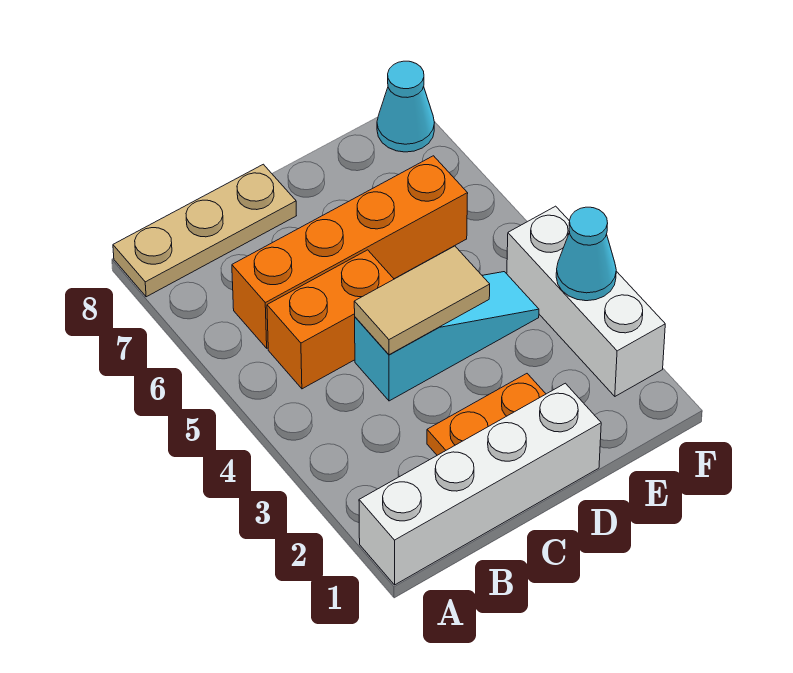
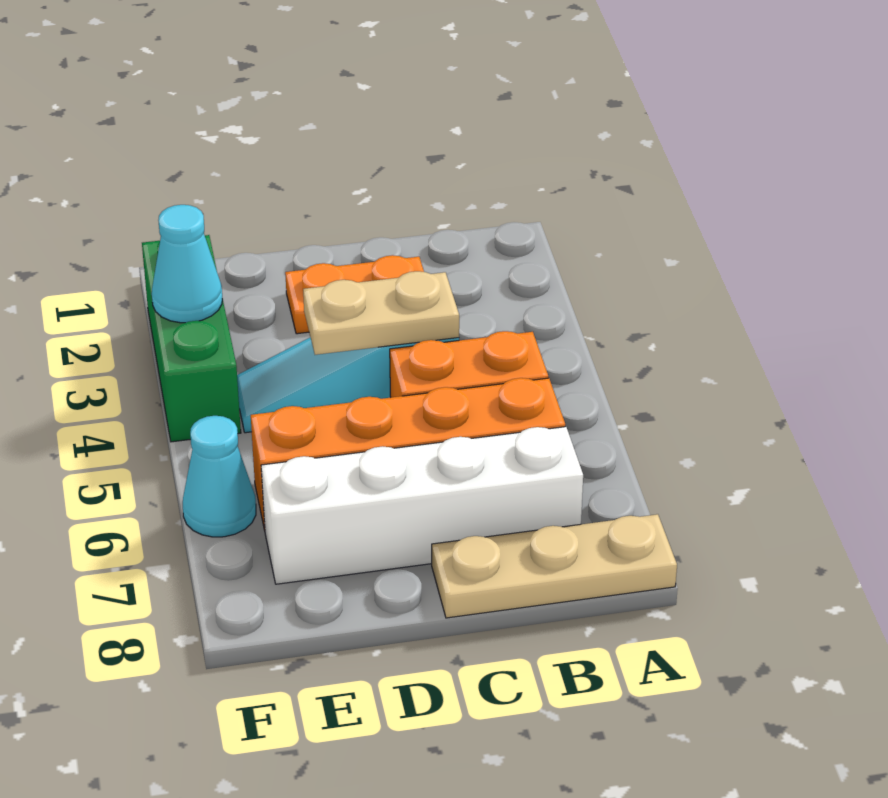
white brick A1:D1 level 1 -> white brick B7:E7 level 1
tan tile C4:D4 level 2 -> tan plate C4:D4 level 2
white brick F2:F4 level 1 -> green brick F2:F4 level 1
cyan cone F8 level 1 -> cyan cone F6 level 1

